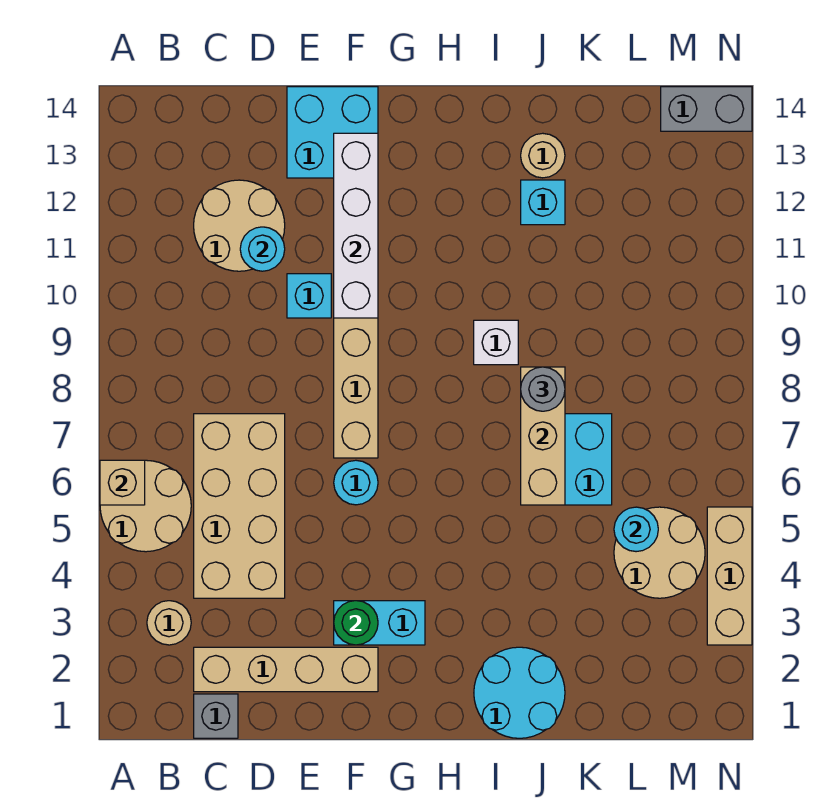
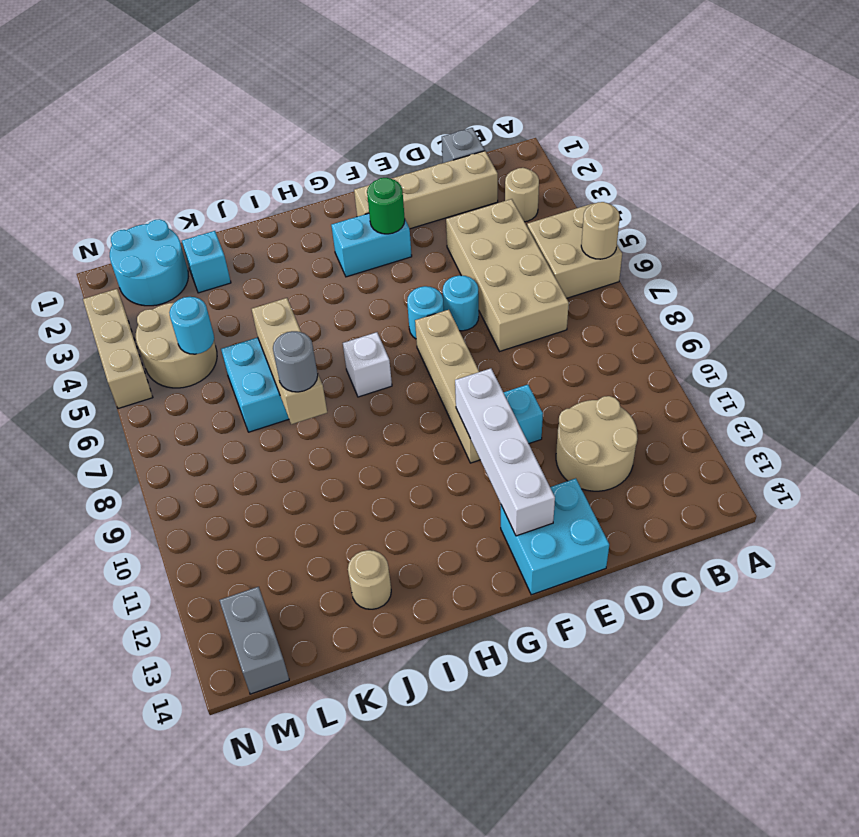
tan round brick A5:B6 level 1 -> tan brick A5:B6 level 1
tan brick A6 level 2 -> tan round brick A6 level 2
cyan round brick D11 level 2 -> cyan round brick E6 level 1
cyan round brick I1:J2 level 1 -> cyan round brick L1:M2 level 1
white brick I9 level 1 -> white brick H7 level 1
cyan brick J12 level 1 -> cyan brick K2 level 1
grey brick M14:N14 level 1 -> grey brick M13:M14 level 1

